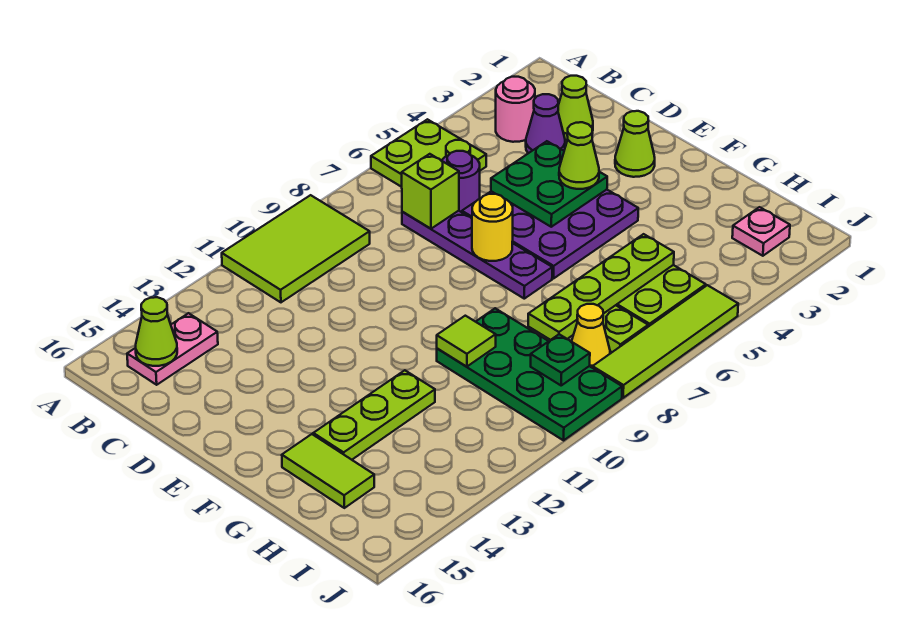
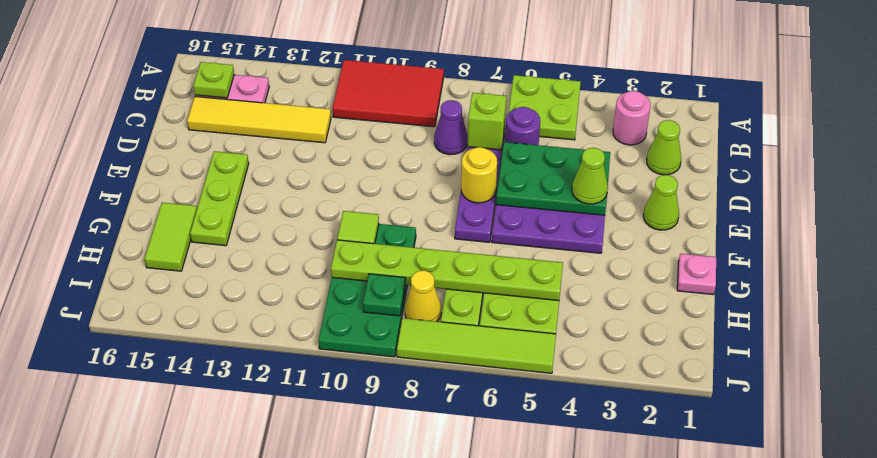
lime tile A9:B11 level 1 -> red tile A9:B11 level 1
lime cone B15 level 2 -> lime plate B15 level 2
purple cone C3 level 1 -> purple cone C8 level 1
none -> yellow tile C12:C15 level 1
green plate D4:E5 level 2 -> green plate D4:E6 level 2
lime plate G12:G14 level 1 -> lime plate E14:G14 level 1
lime plate H5:H8 level 2 -> lime plate H5:H10 level 2
pink plate I2 level 1 -> pink plate G1 level 1

